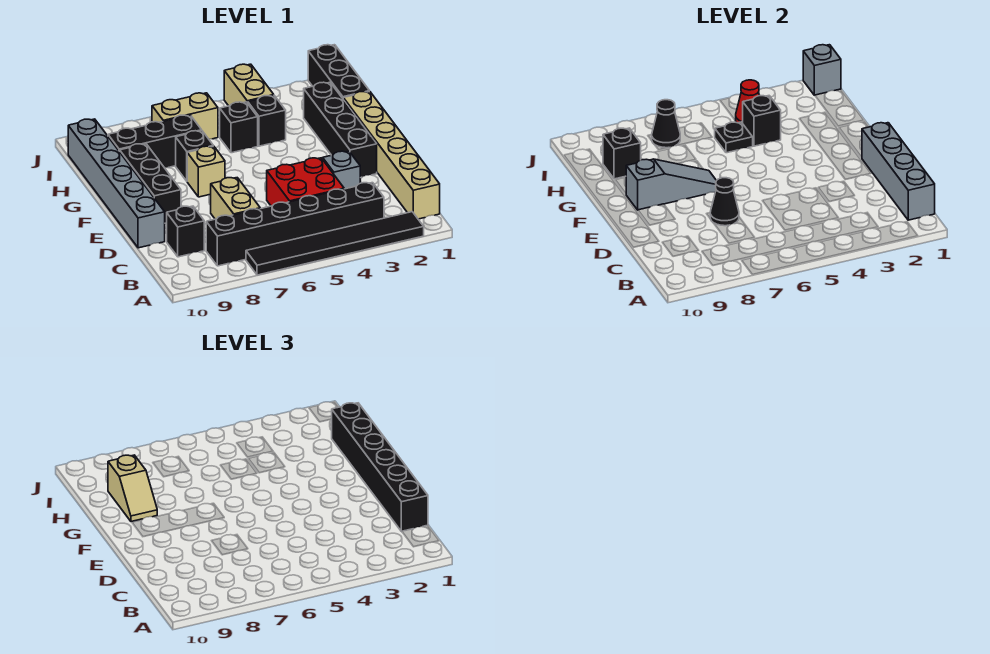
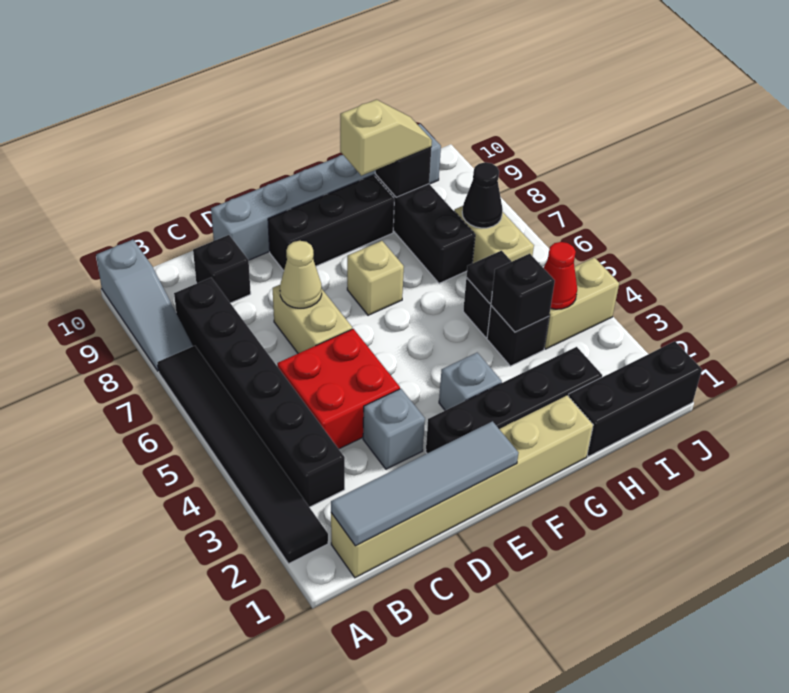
grey brick B1:E1 level 2 -> grey tile B1:E1 level 2
black brick C1:H1 level 3 -> none
tan brick C7:D7 level 1 -> tan brick D6:D7 level 1
black cone D7 level 2 -> tan cone D7 level 2
grey slope F7:F9 level 2 top 9 -> grey slope A8:A10 level 1 top 10
black brick G7 level 1 -> none
tan slope G9:H9 level 3 top H -> tan slope G9:H9 level 3 top G
grey brick J1 level 2 -> grey brick F3 level 1

